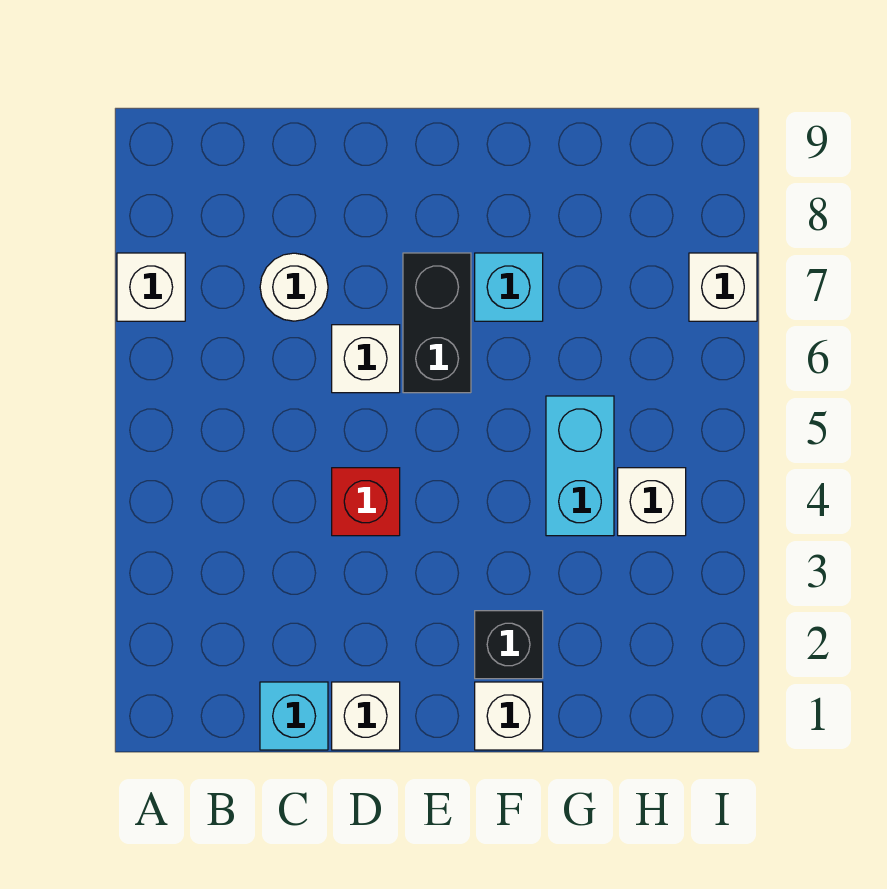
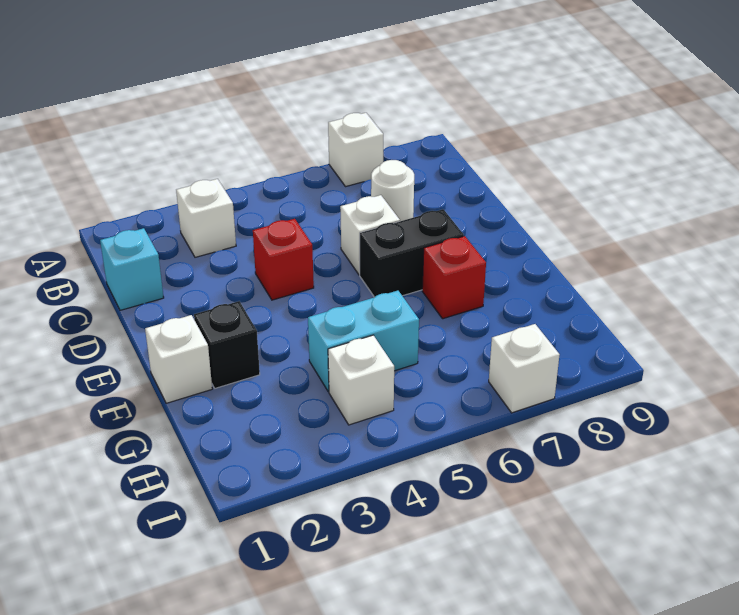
white brick D1 level 1 -> white brick B3 level 1
cyan brick F7 level 1 -> red brick F7 level 1

